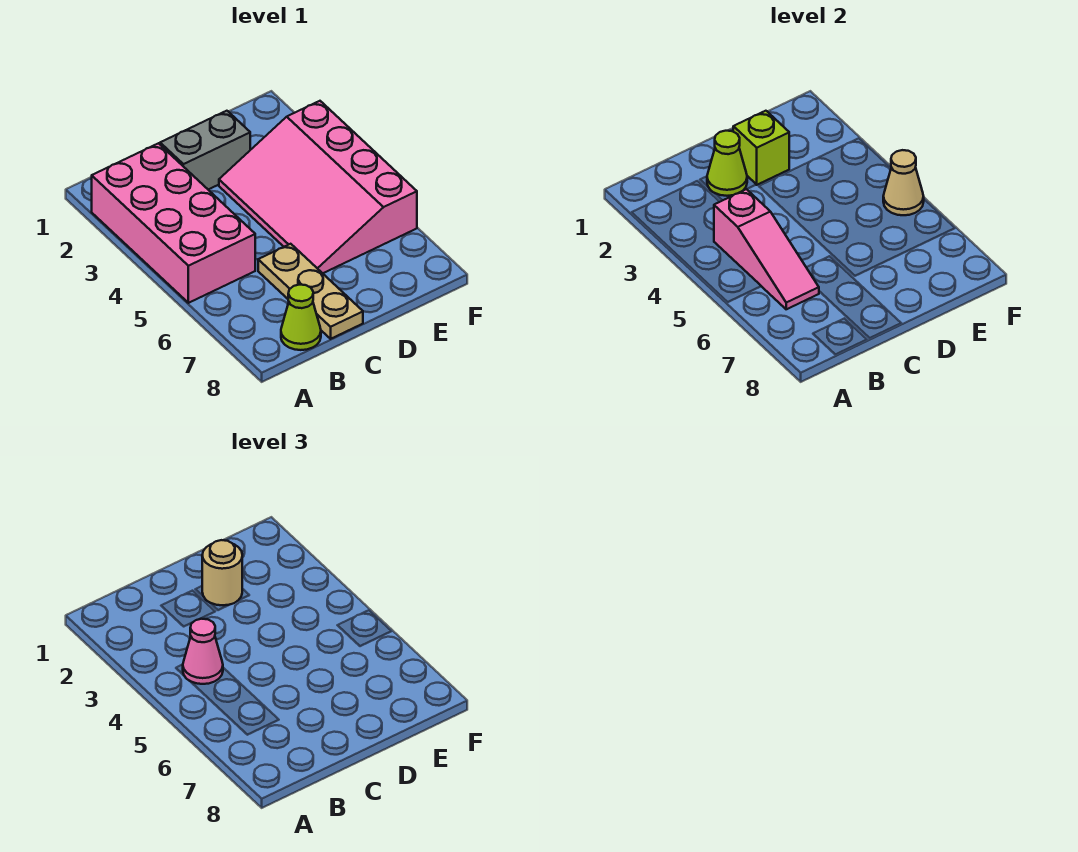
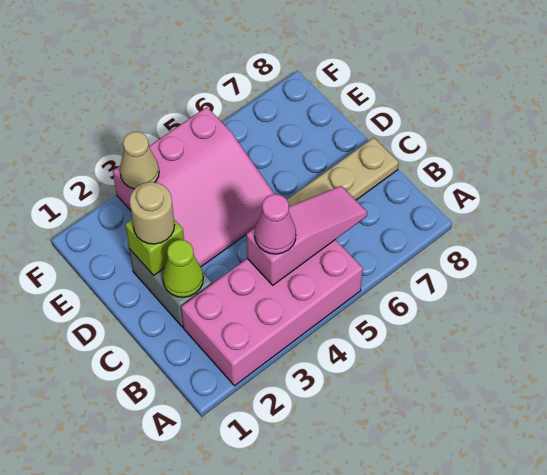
lime cone B8 level 1 -> none
pink slope D3:F6 level 1 top F -> pink slope D3:F5 level 1 top F
tan cone F5 level 2 -> tan cone F3 level 2

